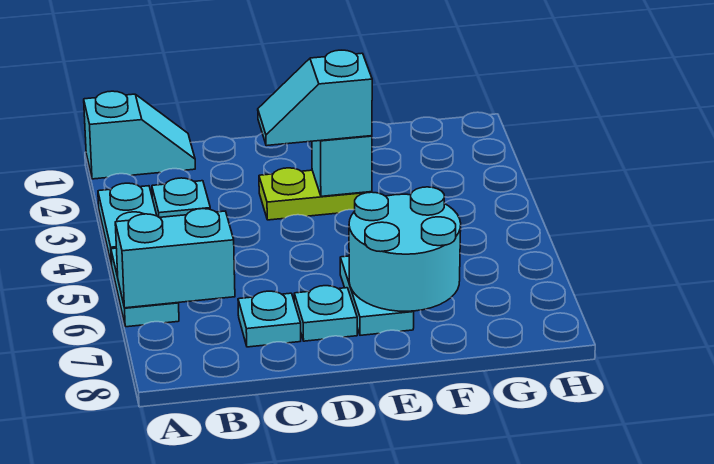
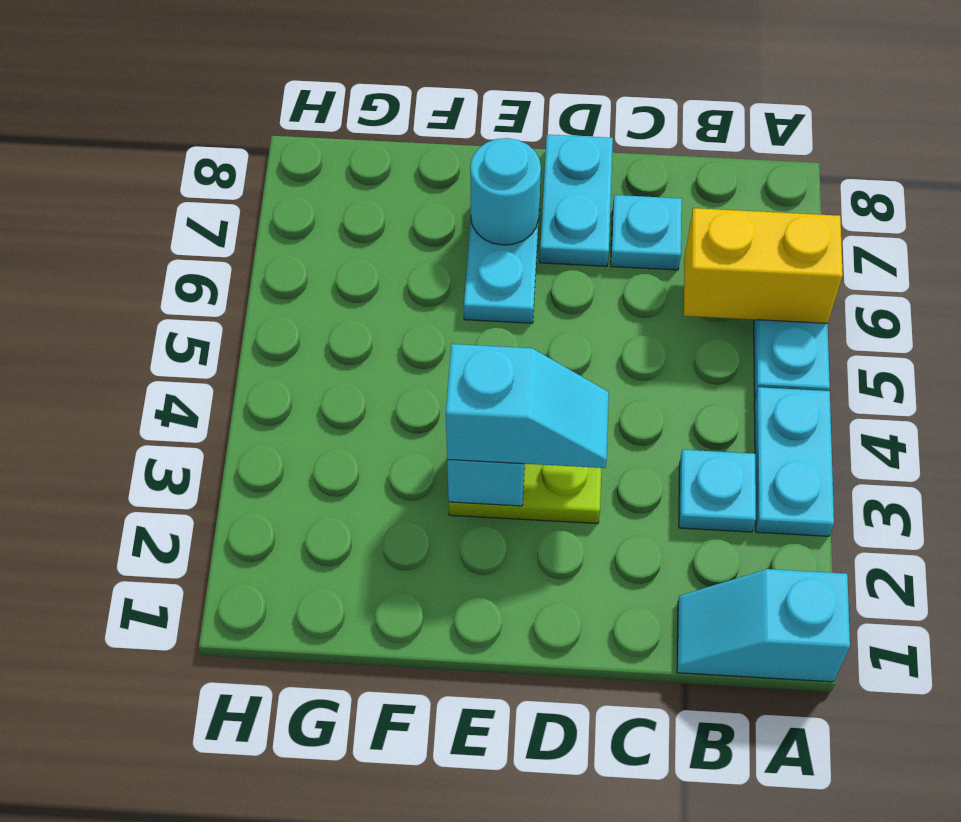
cyan brick A6:B6 level 2 -> yellow brick A6:B6 level 2
cyan plate D7 level 1 -> cyan plate D7:D8 level 1
cyan round brick E6:F7 level 2 -> cyan round brick E7 level 2

